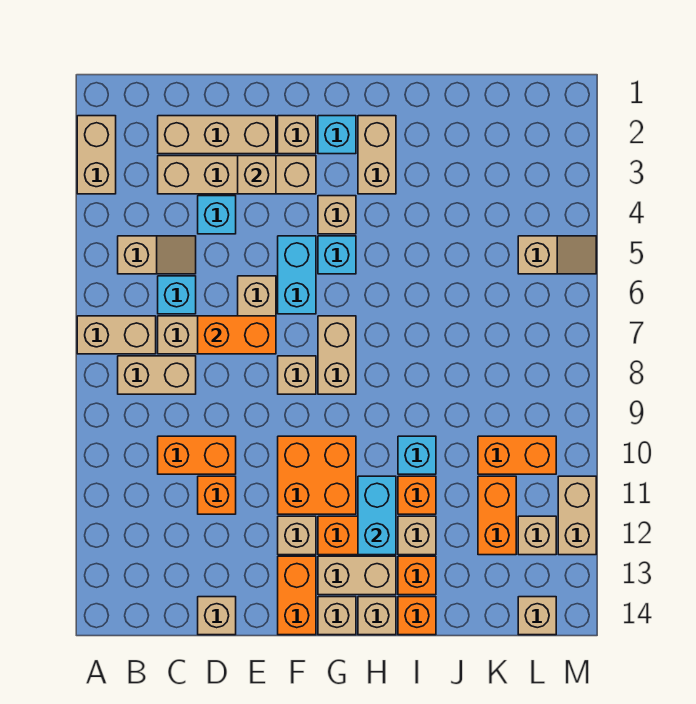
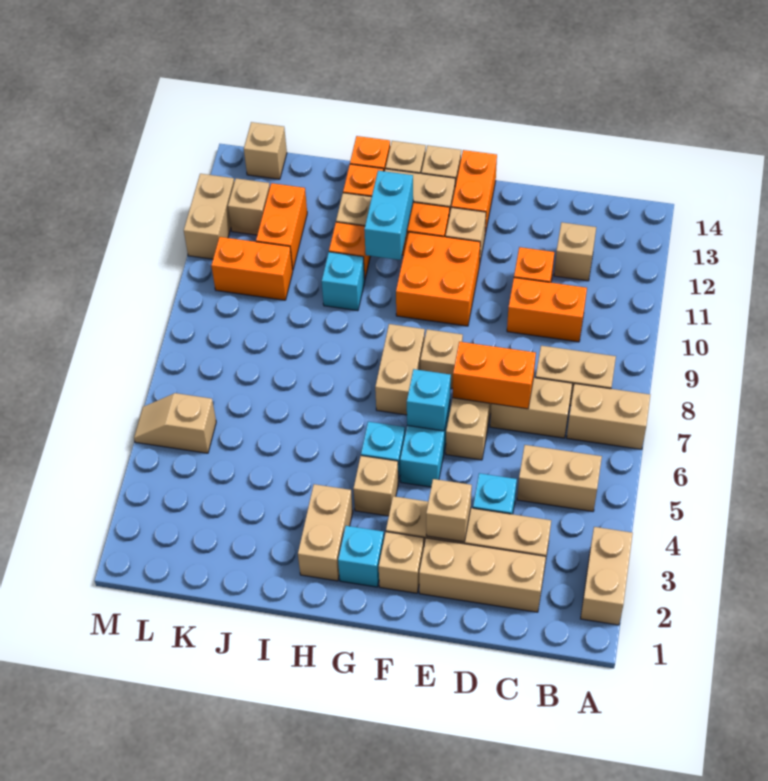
tan slope B5:C5 level 1 top B -> tan brick B5:C5 level 1
cyan brick C6 level 1 -> cyan brick F6 level 2
tan brick D14 level 1 -> tan brick C12 level 1

